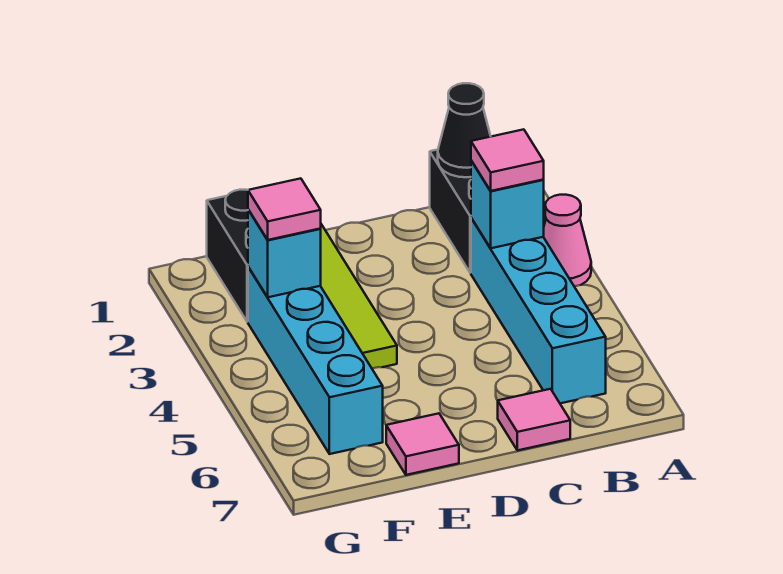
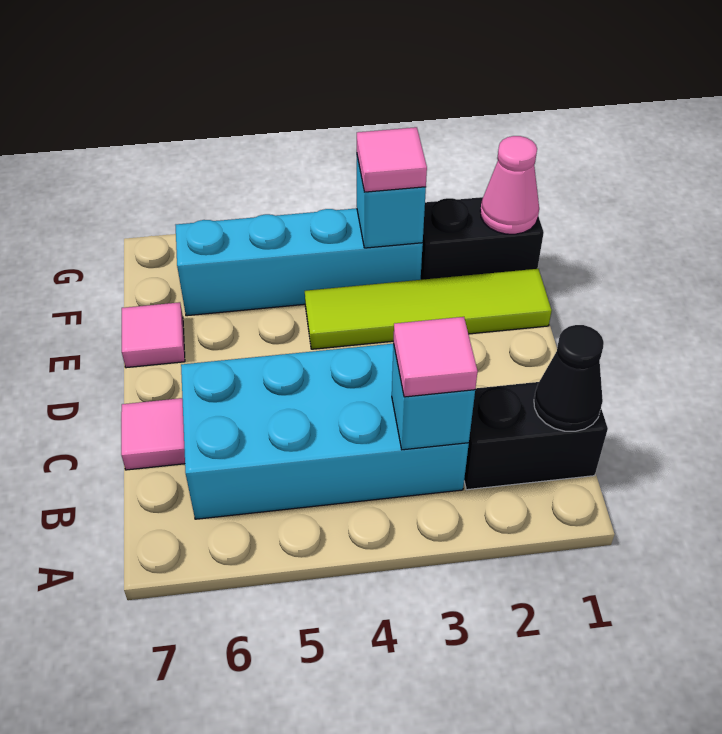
pink cone A3 level 1 -> pink cone F1 level 2
cyan brick B3:B6 level 1 -> cyan brick B3:C6 level 1

